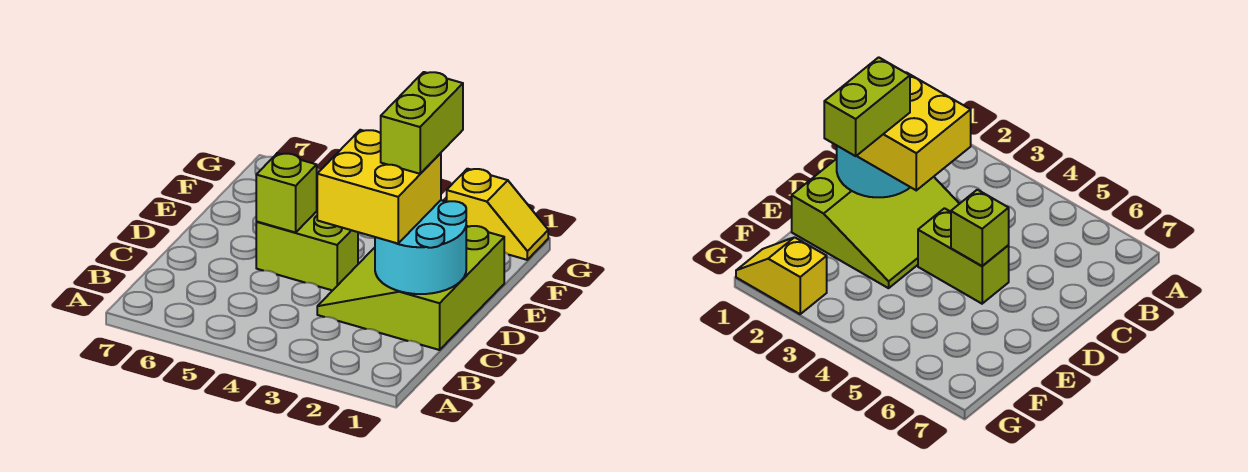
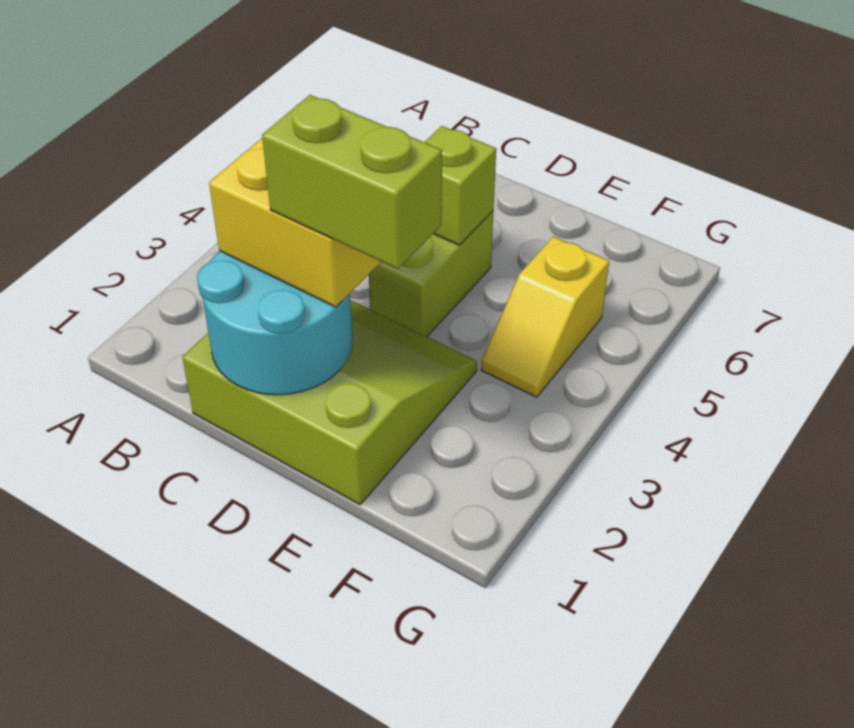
yellow slope G1:G2 level 1 top 2 -> yellow slope F4:F5 level 1 top 5

